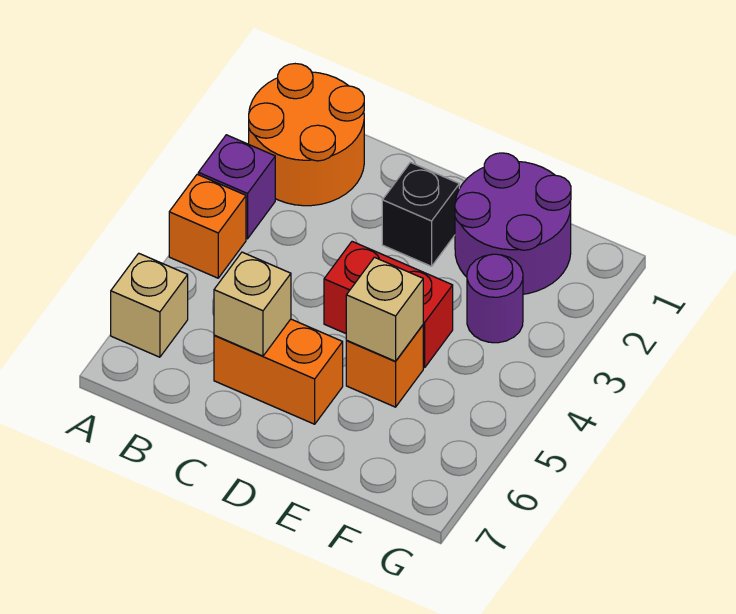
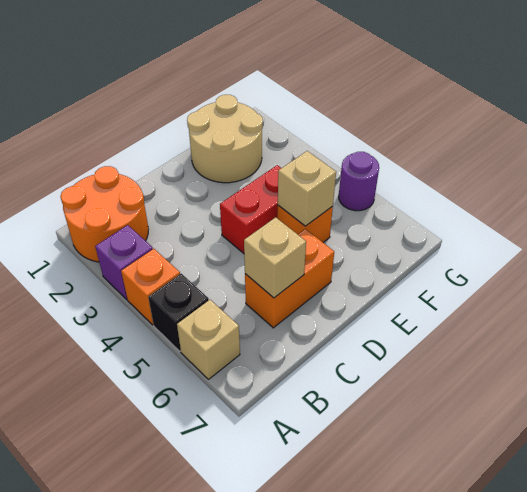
black brick D2 level 1 -> black brick A5 level 1
purple round brick E1:F2 level 1 -> tan round brick E1:F2 level 1
purple round brick F3 level 1 -> purple round brick G5 level 1

